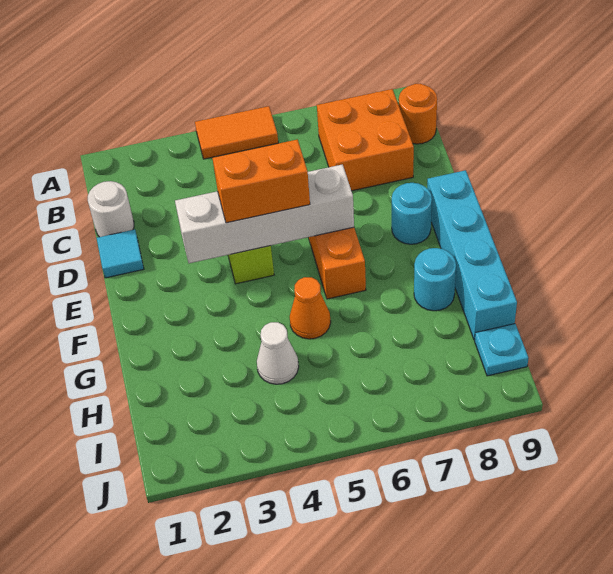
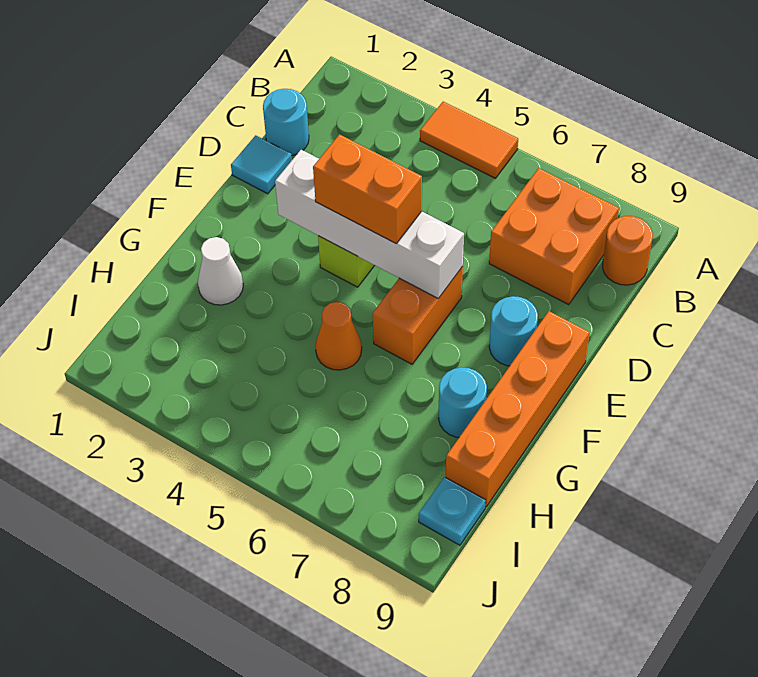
white round brick C1 level 1 -> cyan round brick C1 level 1
cyan brick E9:H9 level 1 -> orange brick E9:H9 level 1
white cone H4 level 1 -> white cone G2 level 1

